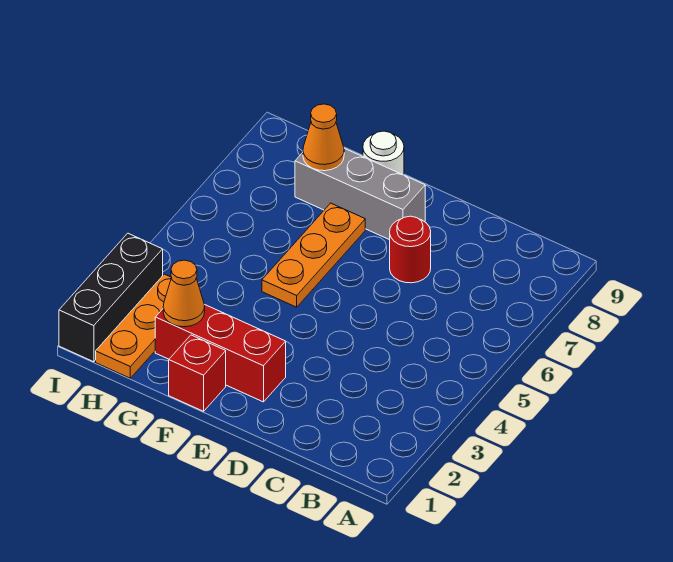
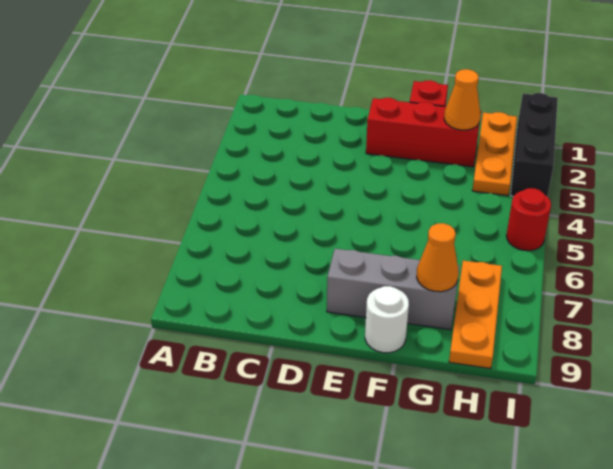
red round brick D7 level 1 -> red round brick I5 level 1
orange plate F5:F7 level 1 -> orange plate H7:H9 level 1

